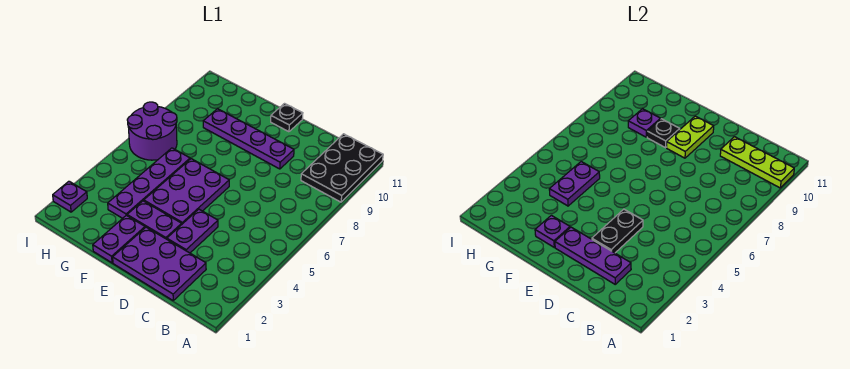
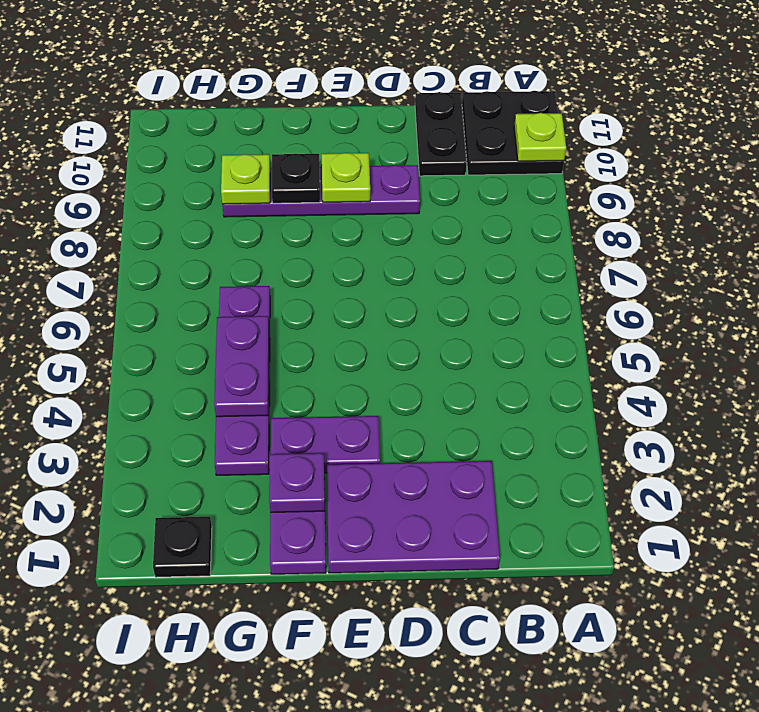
black plate A9:B11 level 1 -> black plate A10:B11 level 1
lime plate A10:C10 level 2 -> lime plate A10 level 2
purple plate C2:E2 level 2 -> none
purple plate D3:D4 level 1 -> none
black plate D3:D4 level 2 -> black plate C10:C11 level 1
purple plate E4:F6 level 1 -> none
lime plate E9:E10 level 2 -> lime plate E9 level 2
black plate E11 level 1 -> black plate H1 level 1
purple plate G9 level 2 -> lime plate G9 level 2
purple round brick H6:I7 level 1 -> none
purple plate I2 level 1 -> none

